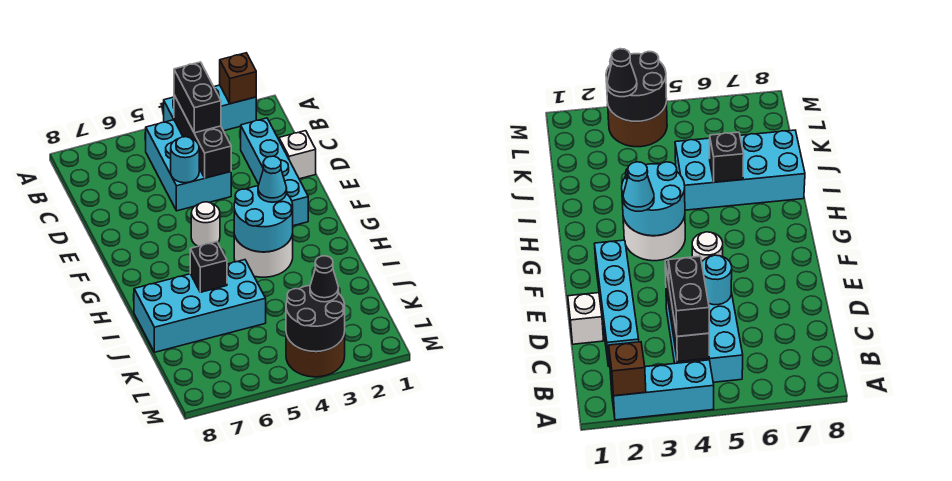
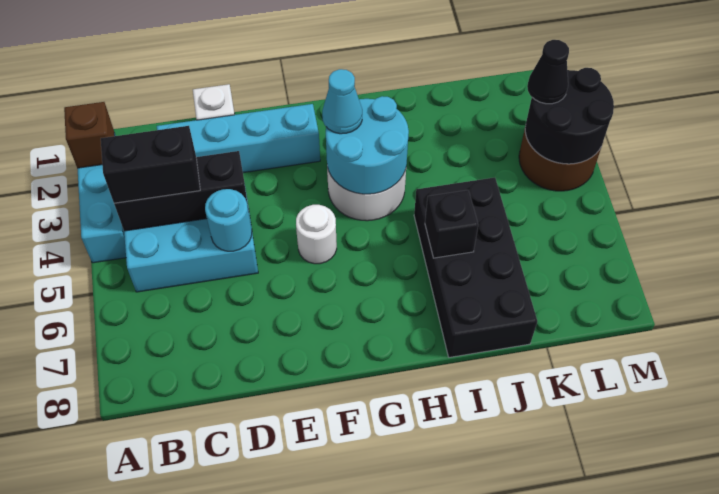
cyan brick I5:J8 level 1 -> black brick I5:J8 level 1

